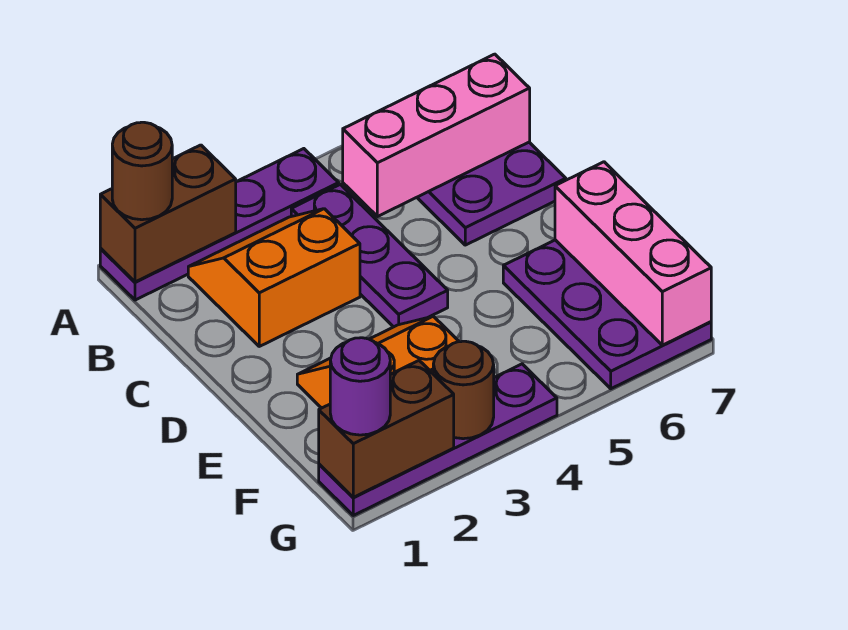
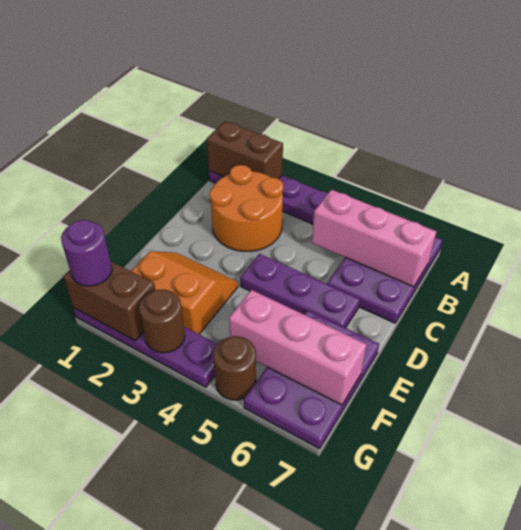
brown round brick A1 level 3 -> brown round brick G5 level 1
orange slope B2:C3 level 1 top C -> orange round brick B2:C3 level 1
purple plate B4:D4 level 1 -> purple plate D4:D6 level 1
pink brick E7:G7 level 2 -> pink brick F5:F7 level 2

